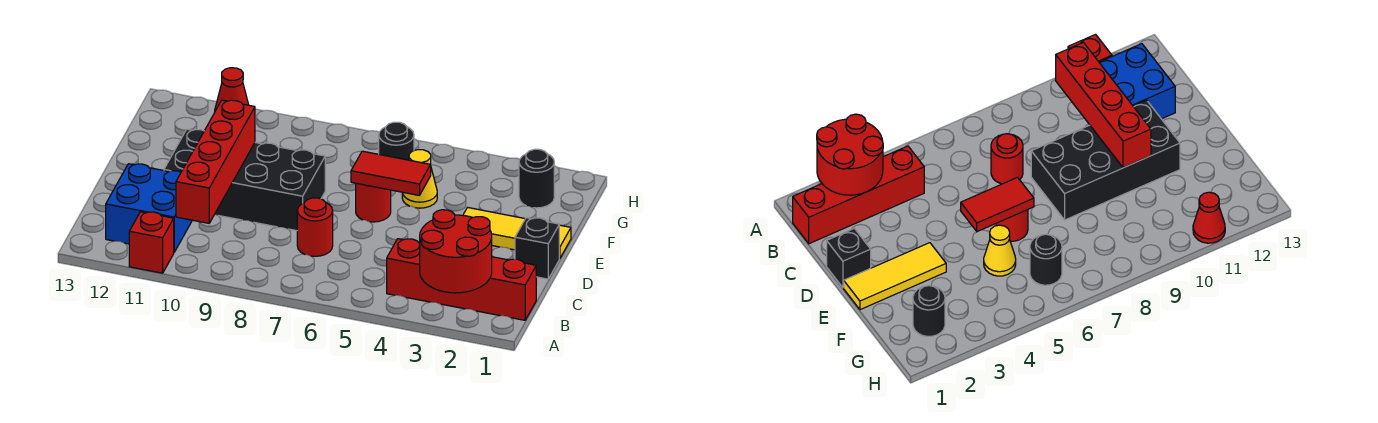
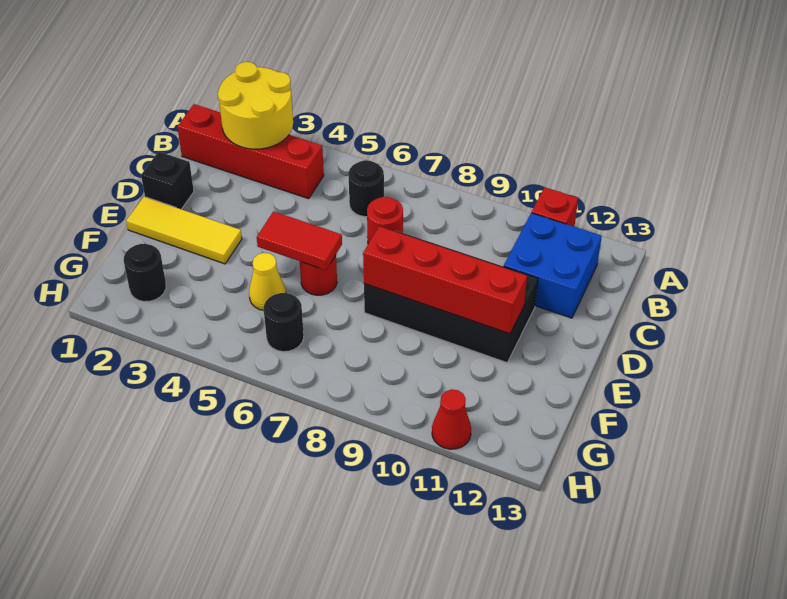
red round brick A2:B3 level 2 -> yellow round brick A2:B3 level 2
none -> black round brick B6 level 1
red brick B10:E10 level 2 -> red brick E8:E11 level 2

